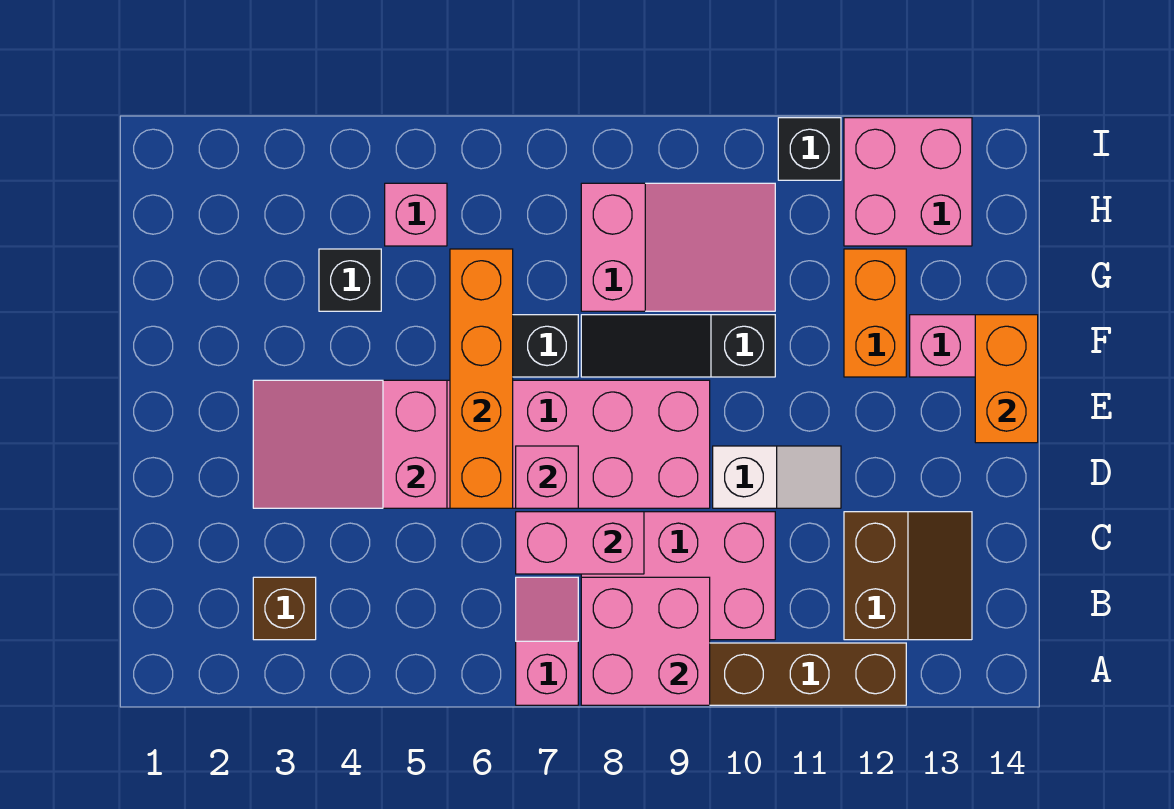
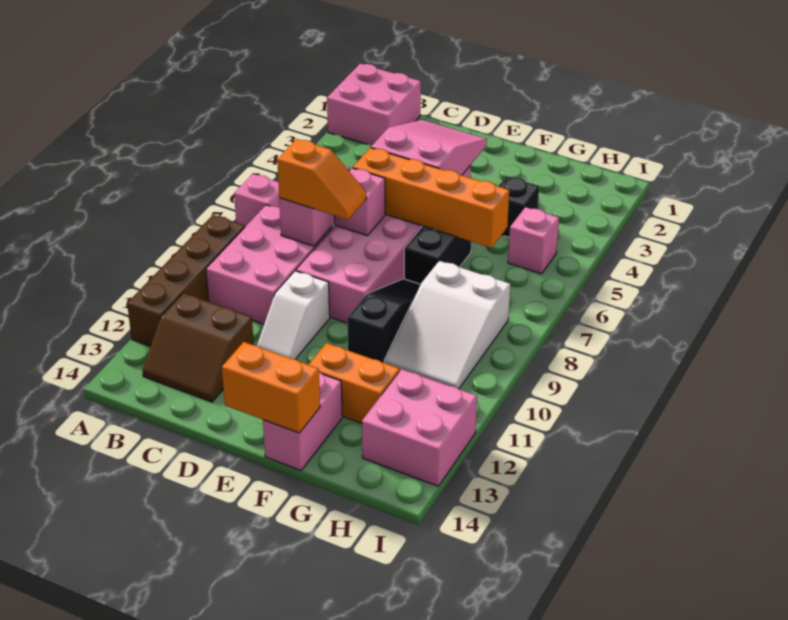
pink brick A8:B9 level 2 -> pink brick A1:B2 level 1
brown brick B3 level 1 -> none
none -> orange slope C8:D8 level 3 top C
pink slope G8:H10 level 1 top 8 -> white slope G8:H10 level 1 top 8
black brick I11 level 1 -> none

